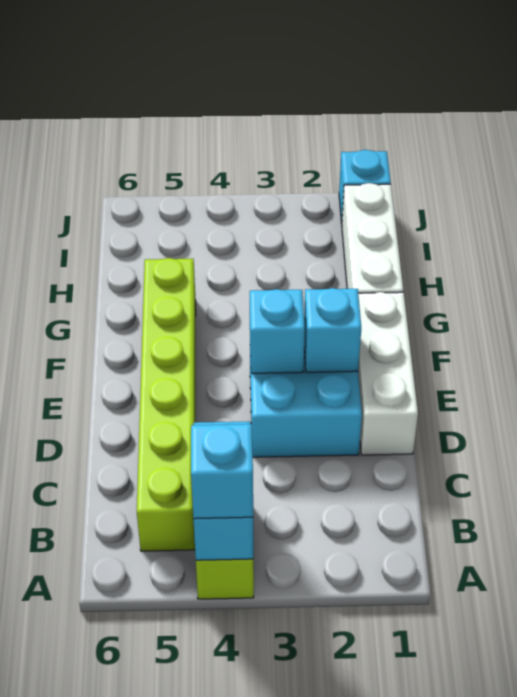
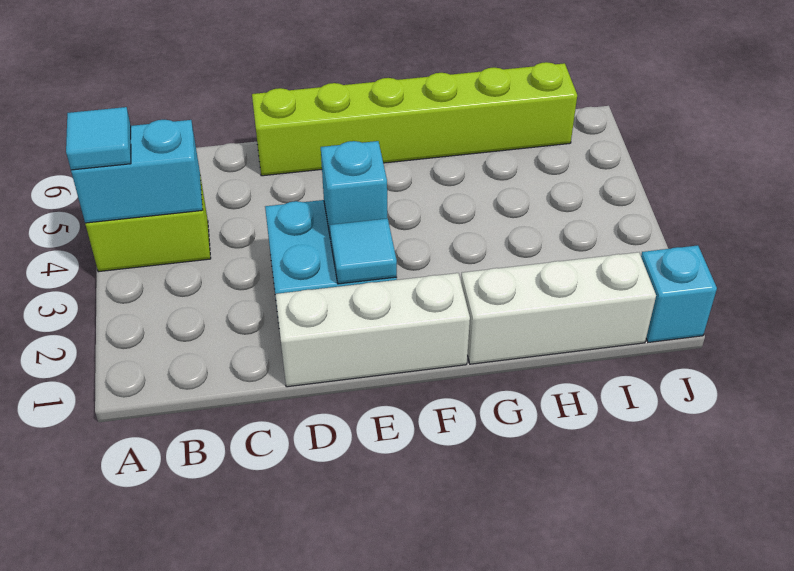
cyan brick A4 level 3 -> cyan tile A4 level 3
lime brick B5:G5 level 1 -> lime brick D6:I6 level 1
cyan brick E2 level 2 -> cyan tile E2 level 2

